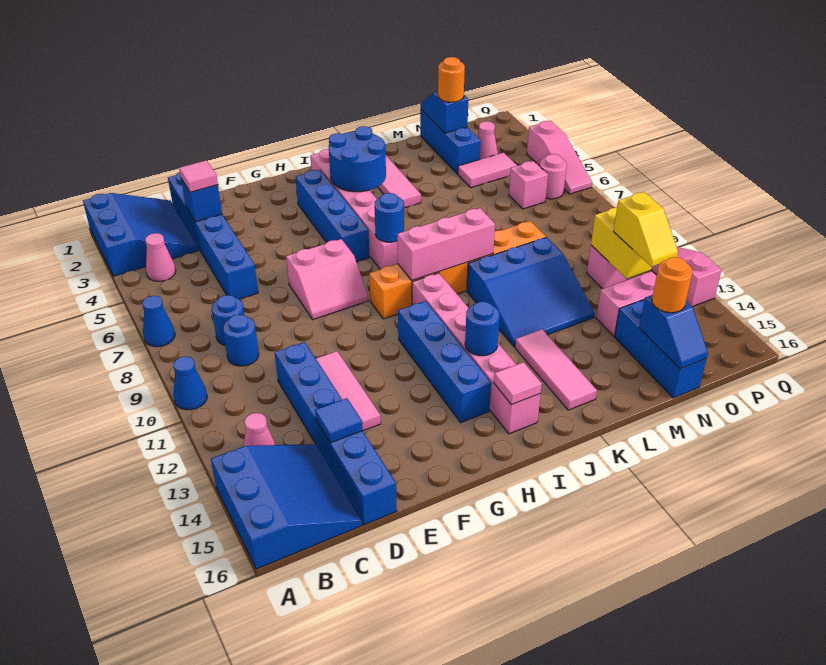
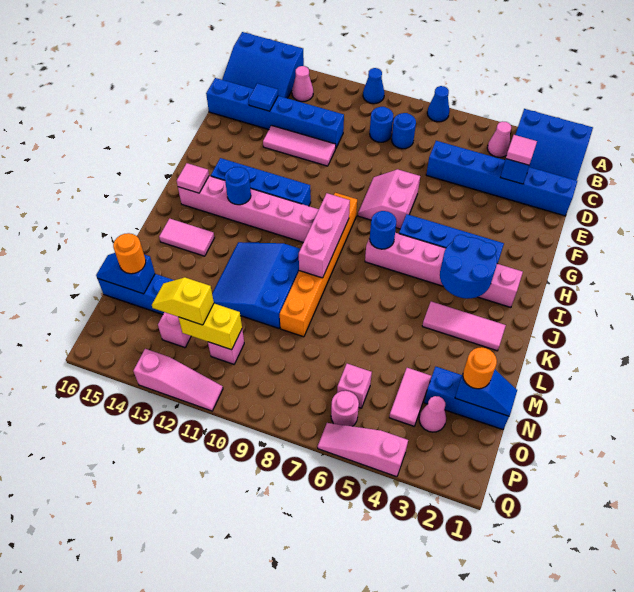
pink tile K13:K15 level 1 -> pink tile K14:K15 level 1

